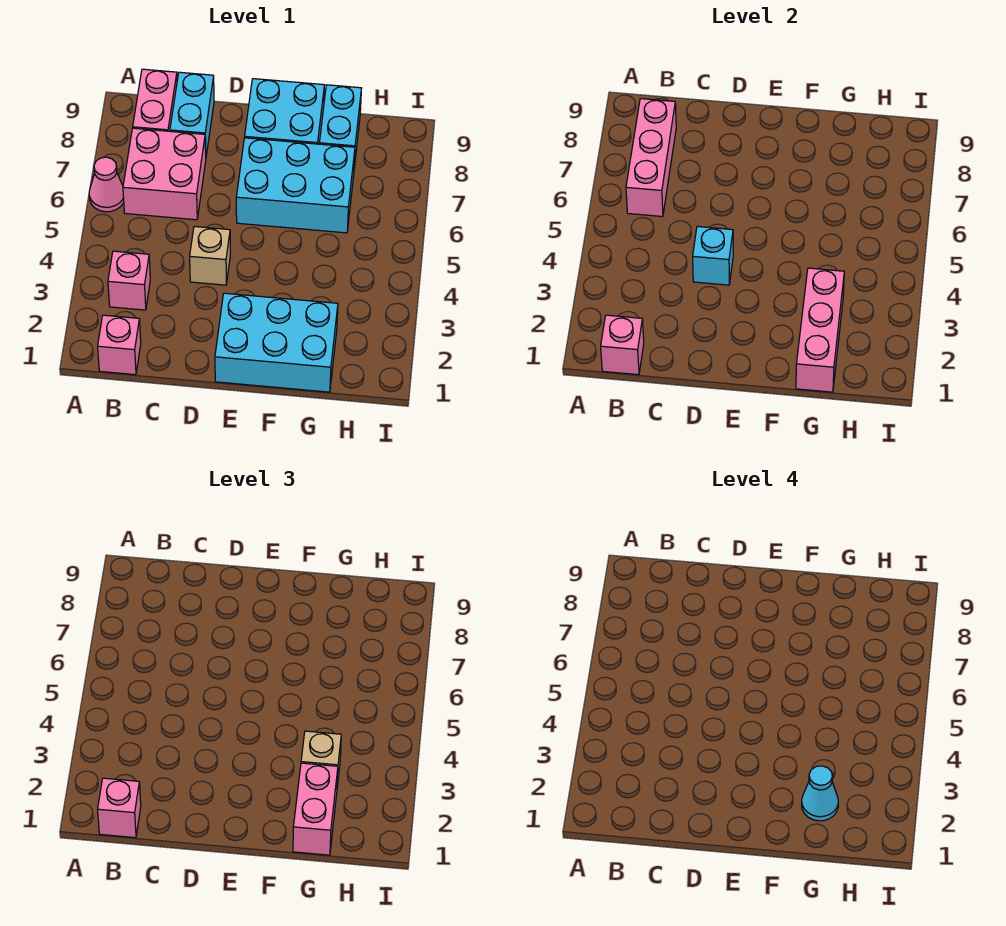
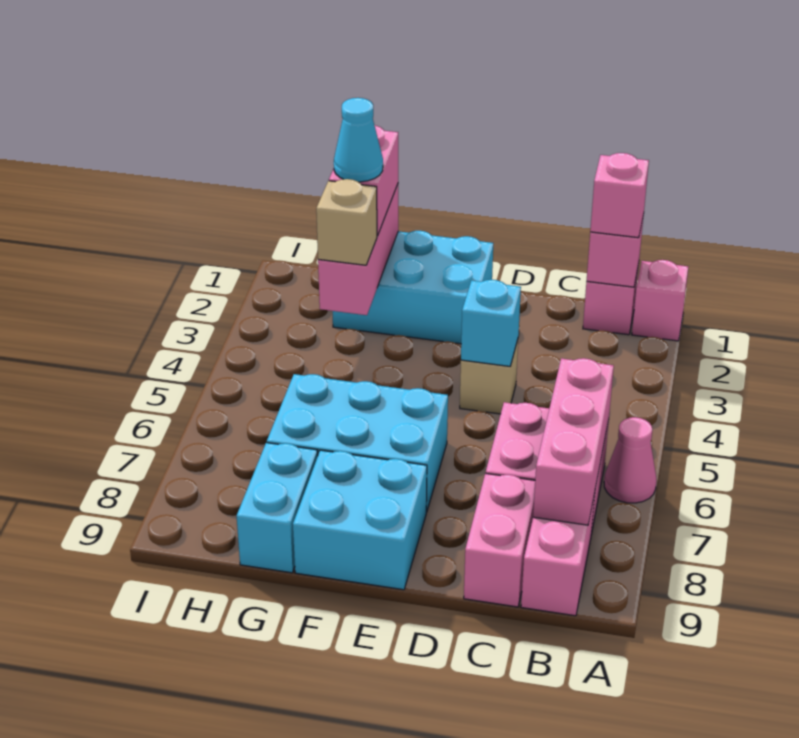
pink brick B3 level 1 -> pink brick A1 level 1
cyan brick C8:C9 level 1 -> pink brick C8:C9 level 1

